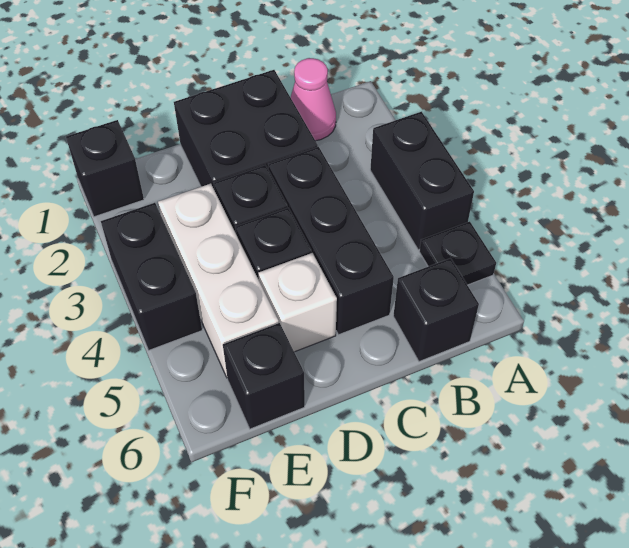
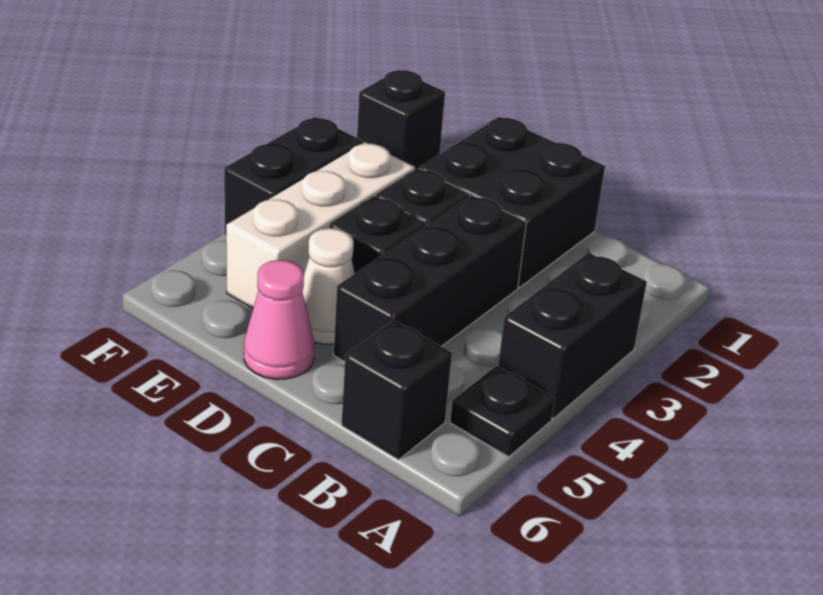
pink cone B1 level 1 -> pink cone D6 level 1
white brick D5 level 1 -> white cone D5 level 1
black brick E6 level 1 -> none

